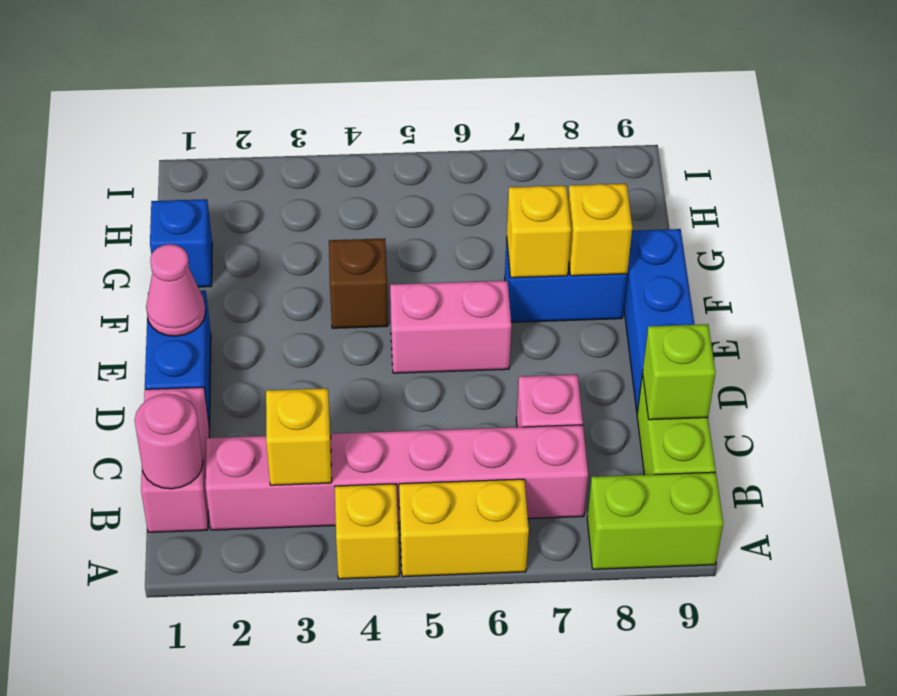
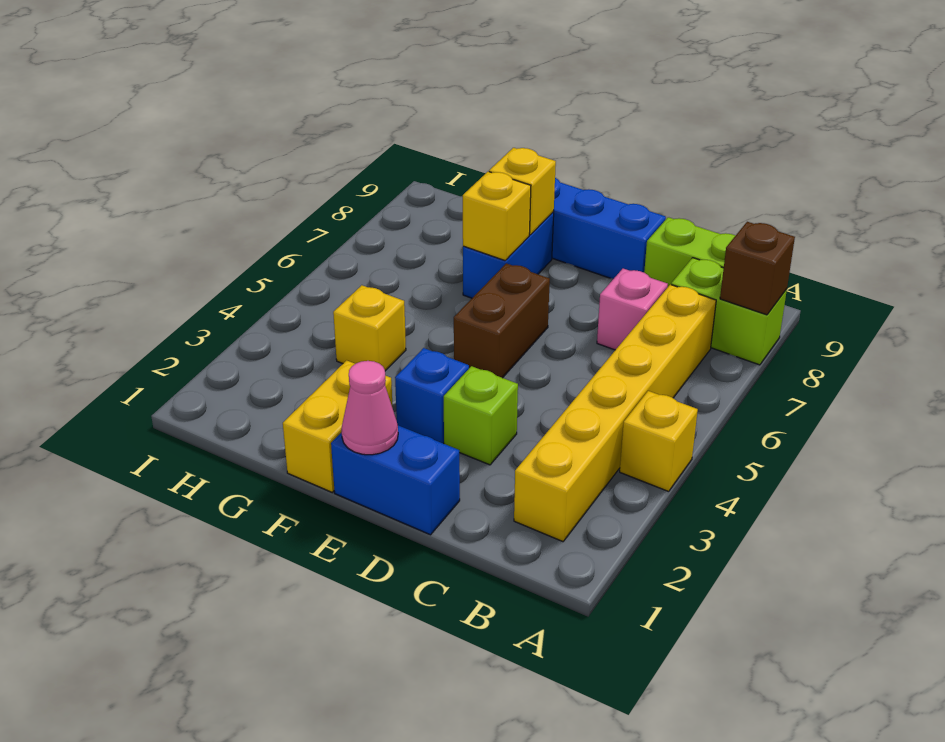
yellow brick A5:A6 level 1 -> yellow brick F1:F2 level 1
lime brick A8:A9 level 1 -> lime brick A8:B8 level 1
pink brick B1:C1 level 1 -> none
pink round brick B1 level 2 -> none
pink brick B2:B7 level 1 -> yellow brick B2:B7 level 1
yellow brick B3 level 2 -> yellow brick G4 level 1
lime brick C9 level 2 -> lime brick D3 level 1
pink brick E5:E6 level 1 -> brown brick E5:E6 level 1
brown brick F4 level 1 -> brown brick A8 level 2
blue brick G1 level 1 -> blue brick E3 level 1

